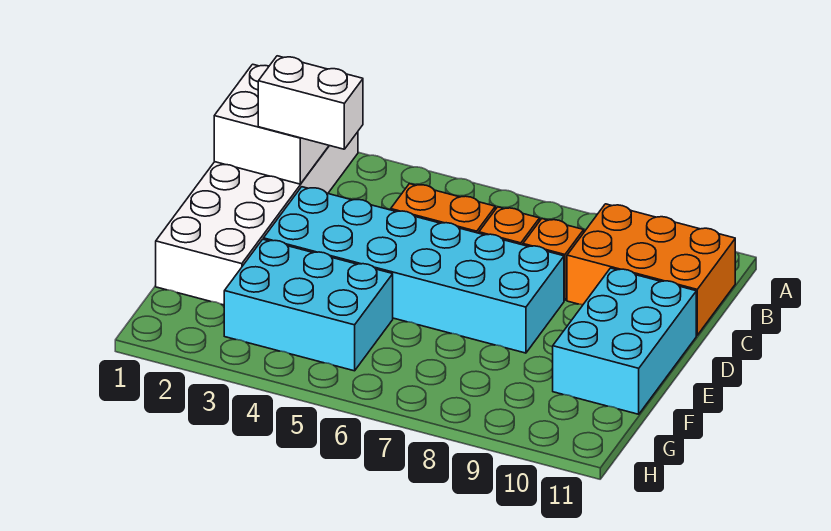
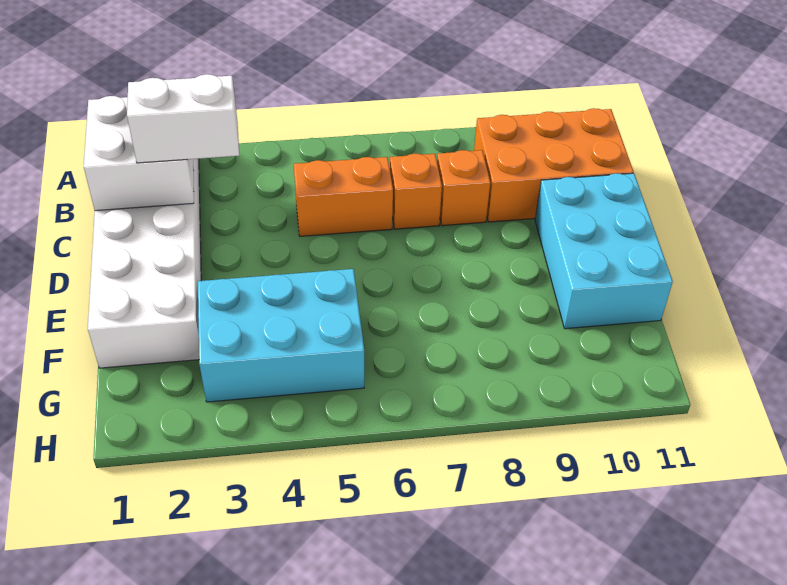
cyan brick D3:E8 level 1 -> none

